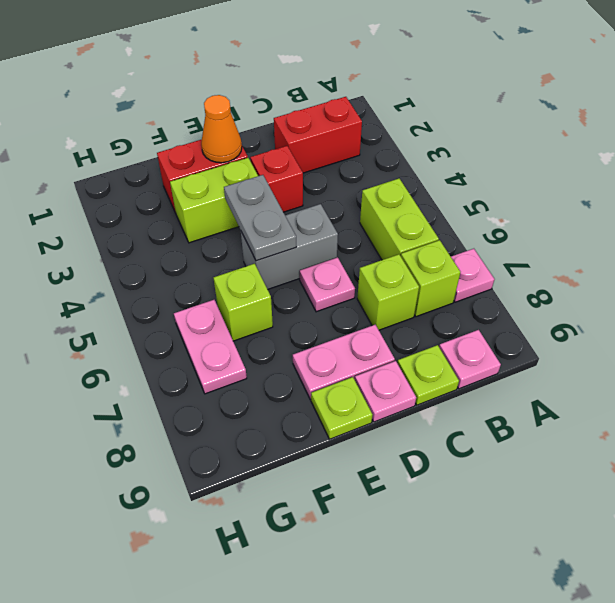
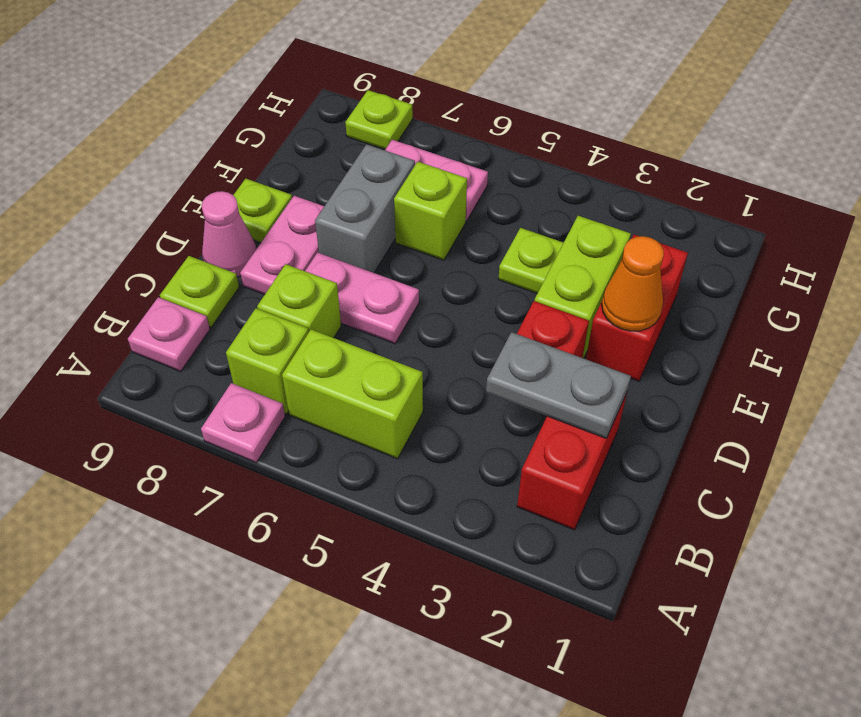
grey brick D5:E5 level 1 -> grey brick E7:F7 level 1
pink plate D6 level 1 -> pink plate D6:D7 level 1
pink plate D9 level 1 -> pink cone D9 level 1
grey plate E4:E5 level 2 -> grey plate C2:C3 level 2
none -> lime plate F4 level 1
none -> lime plate H8 level 1

